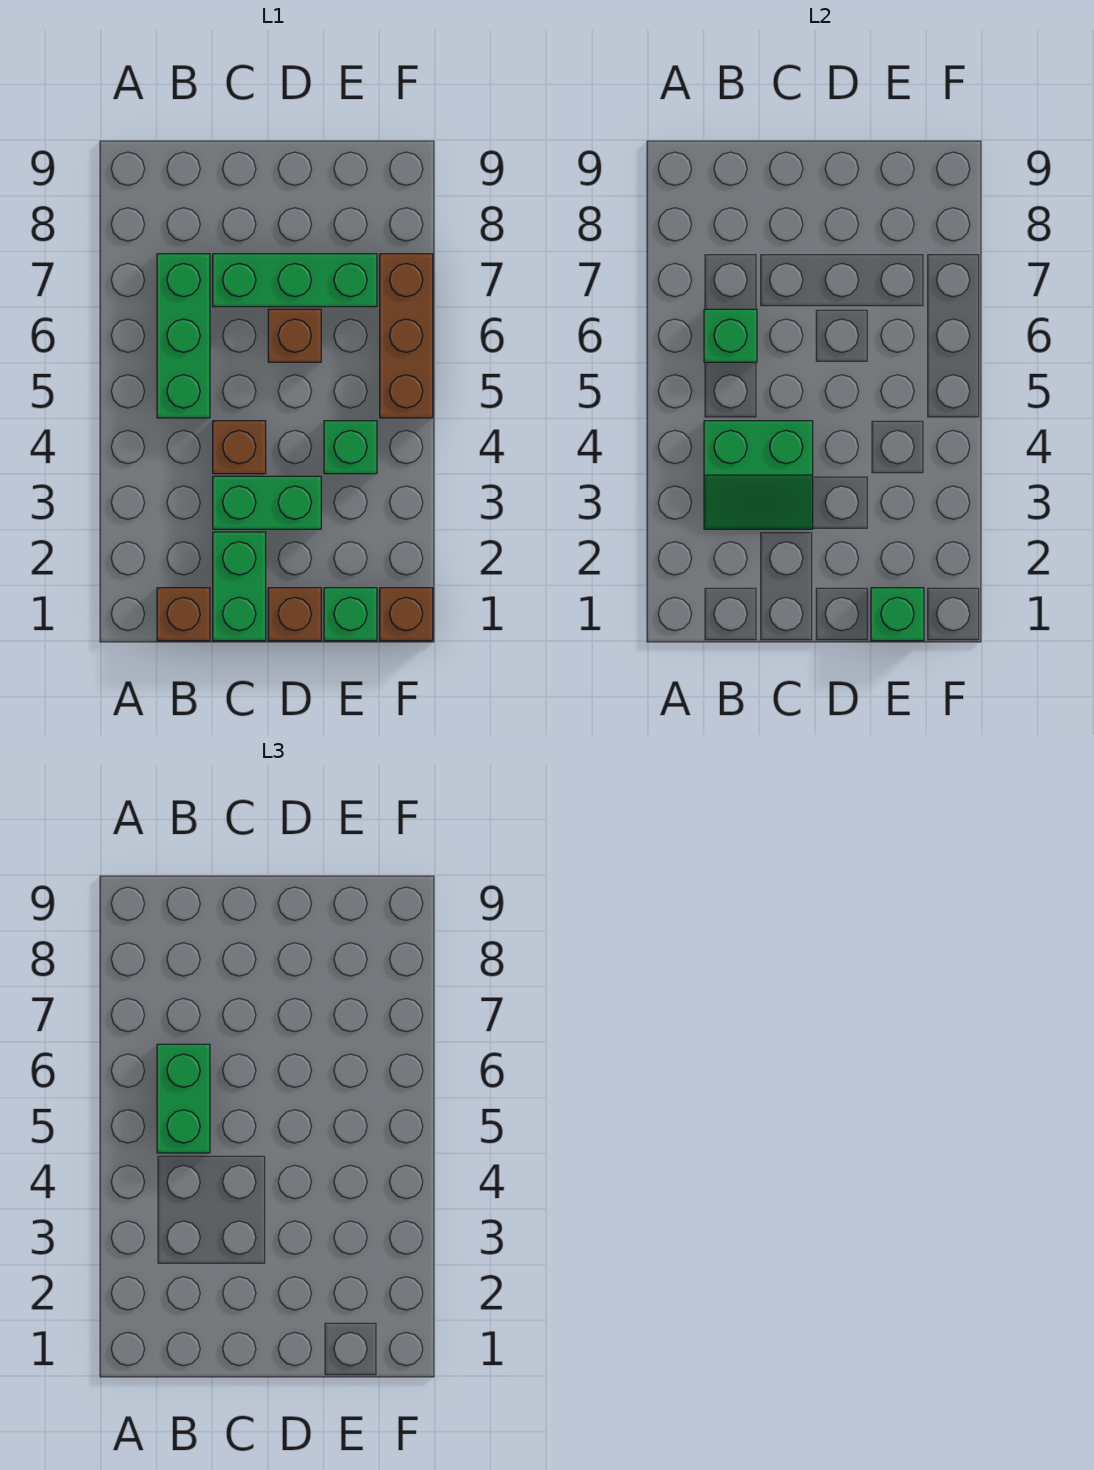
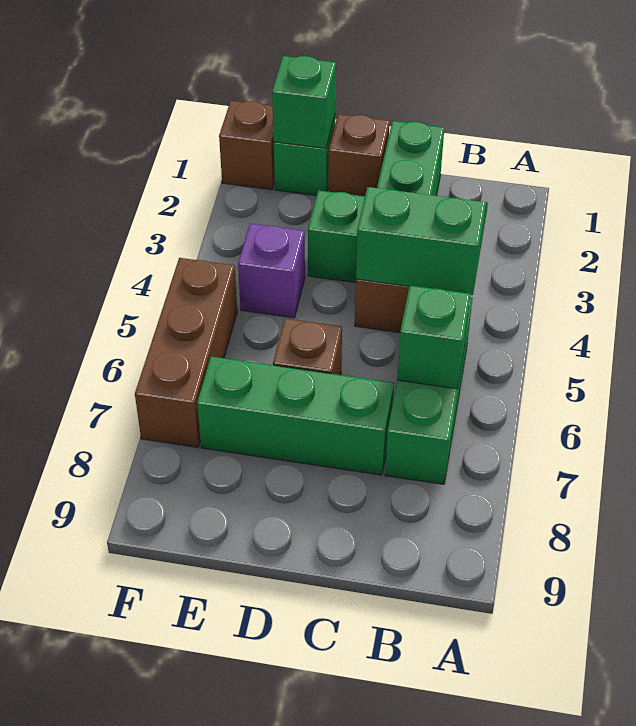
brown brick B1 level 1 -> none
green brick B5:B6 level 3 -> none
green brick E4 level 1 -> purple brick E4 level 1

